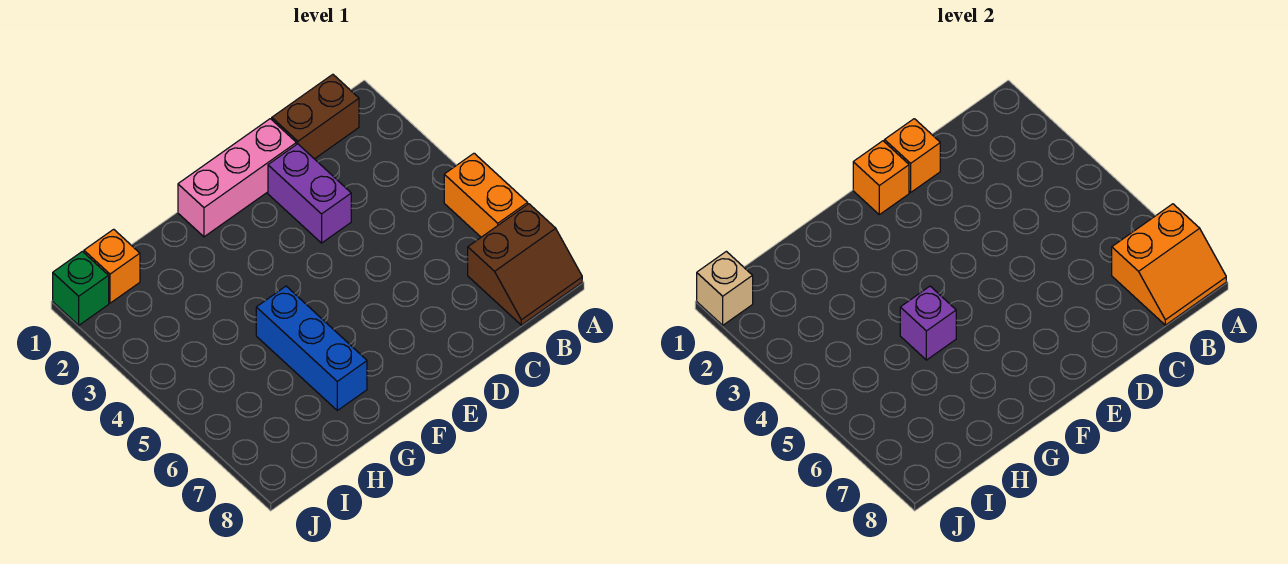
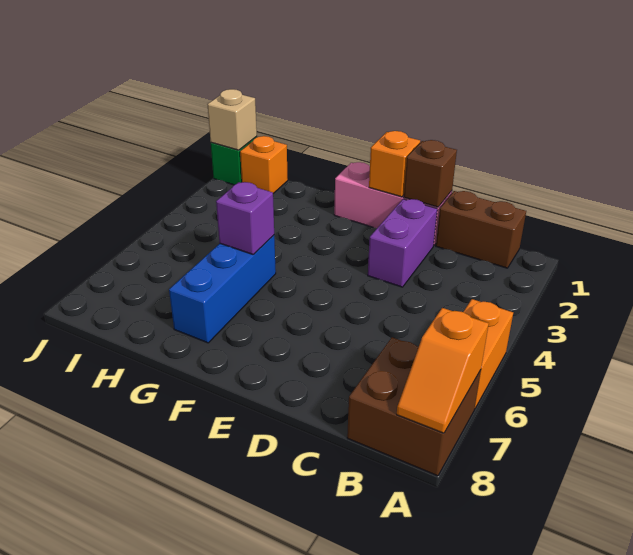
brown slope A7:B8 level 1 top 7 -> brown brick A7:B8 level 1
orange slope A7:B8 level 2 top 7 -> orange slope A7:A8 level 2 top 7
orange brick D1 level 2 -> brown brick D1 level 2

